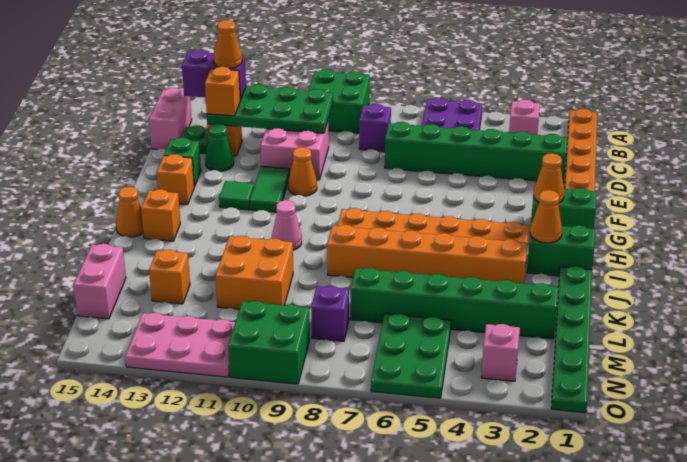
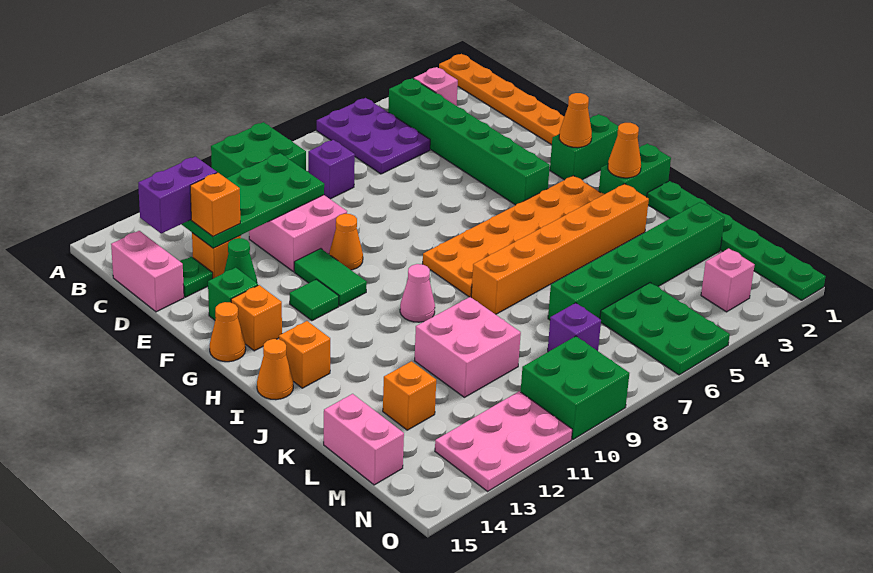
orange cone C13 level 4 -> orange cone G15 level 1
green brick D2:D7 level 1 -> green brick B4:G4 level 1
orange brick K10:L11 level 1 -> pink brick K10:L11 level 1

